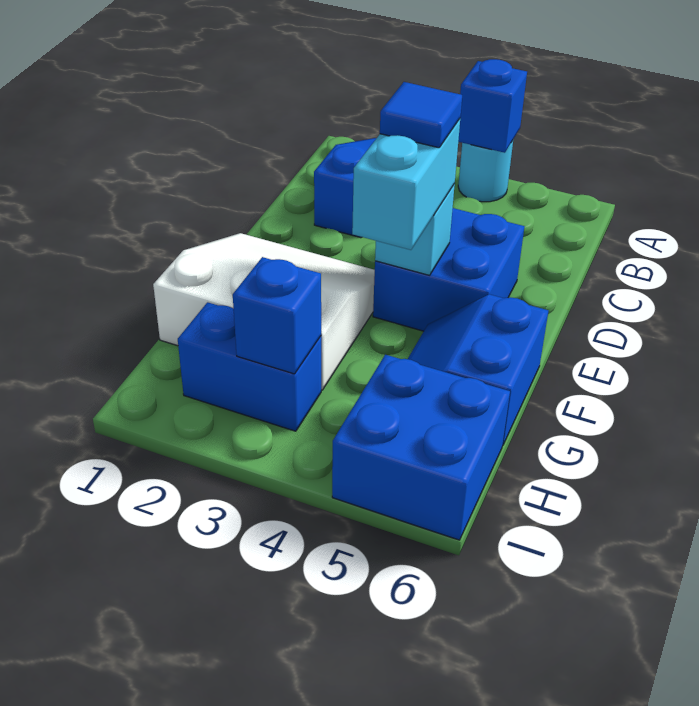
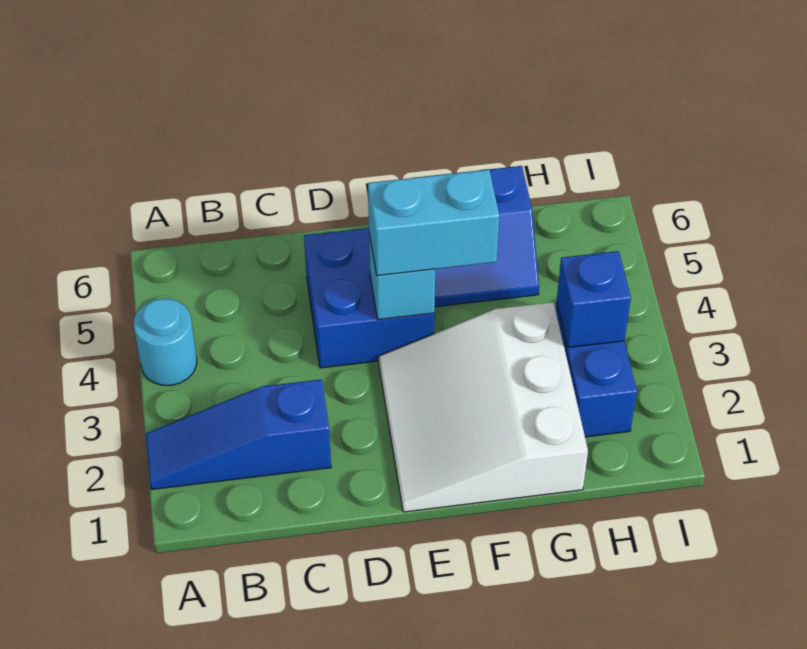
blue brick A4 level 2 -> none
blue tile E4 level 4 -> none
blue brick H5:I6 level 1 -> none

